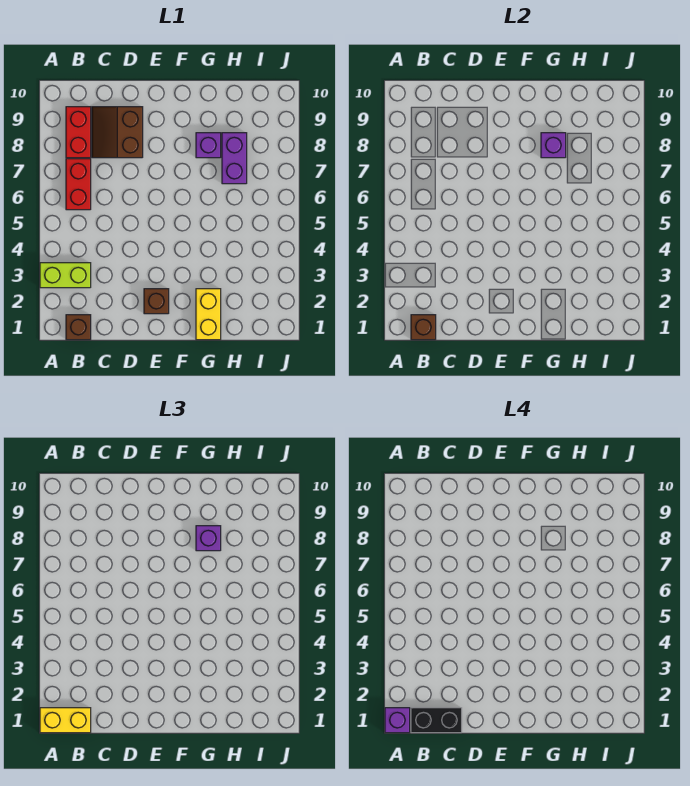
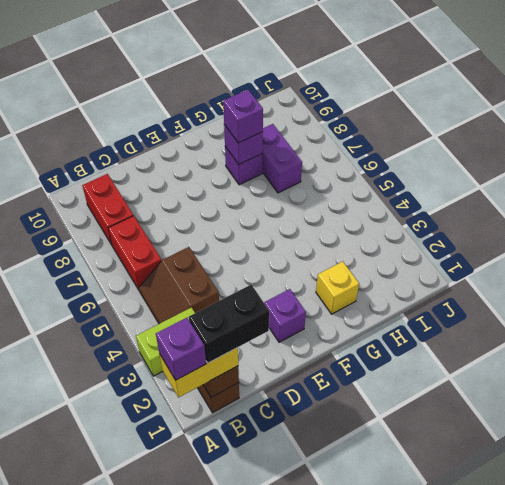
brown slope C8:D9 level 1 top D -> brown slope B4:C5 level 1 top C
brown brick E2 level 1 -> purple brick E2 level 1
yellow brick G1:G2 level 1 -> yellow brick G2 level 1

